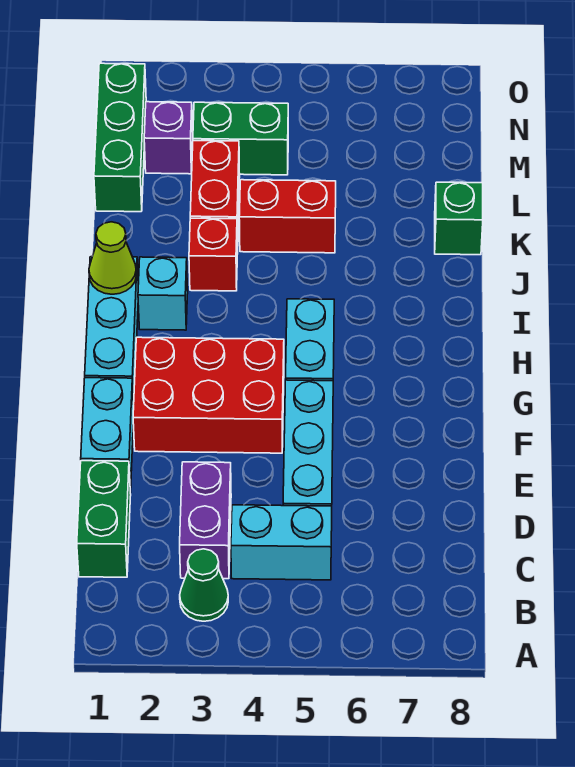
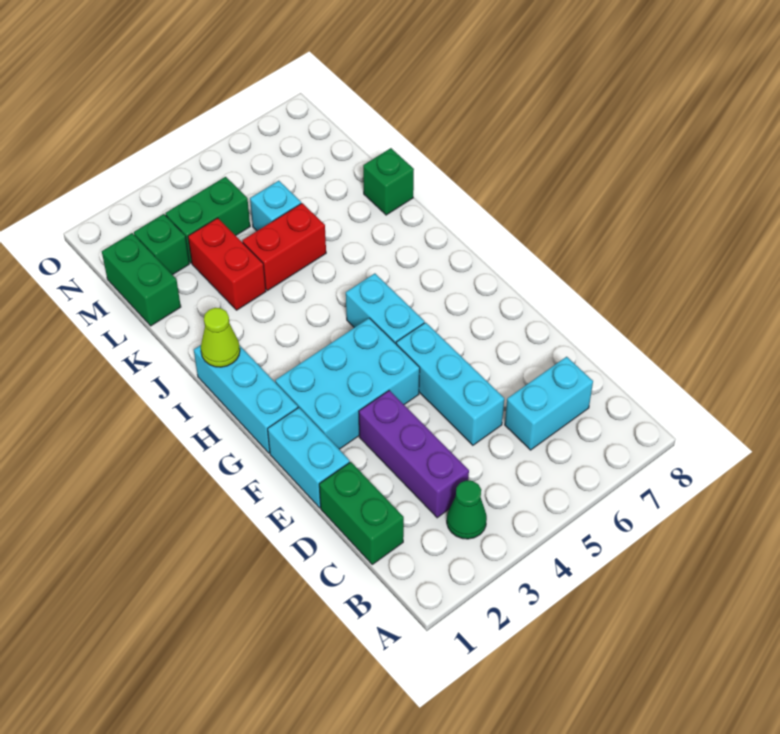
purple brick C3:D3 level 1 -> purple brick C3:E3 level 1
cyan brick C4:C5 level 1 -> cyan brick C6:C7 level 1
red brick F2:G4 level 1 -> cyan brick F2:G4 level 1
cyan brick I2 level 1 -> cyan brick L5 level 1
red brick J3 level 1 -> none
green brick L1:N1 level 1 -> green brick L1:M1 level 1
purple brick M2 level 1 -> green brick M2 level 1

